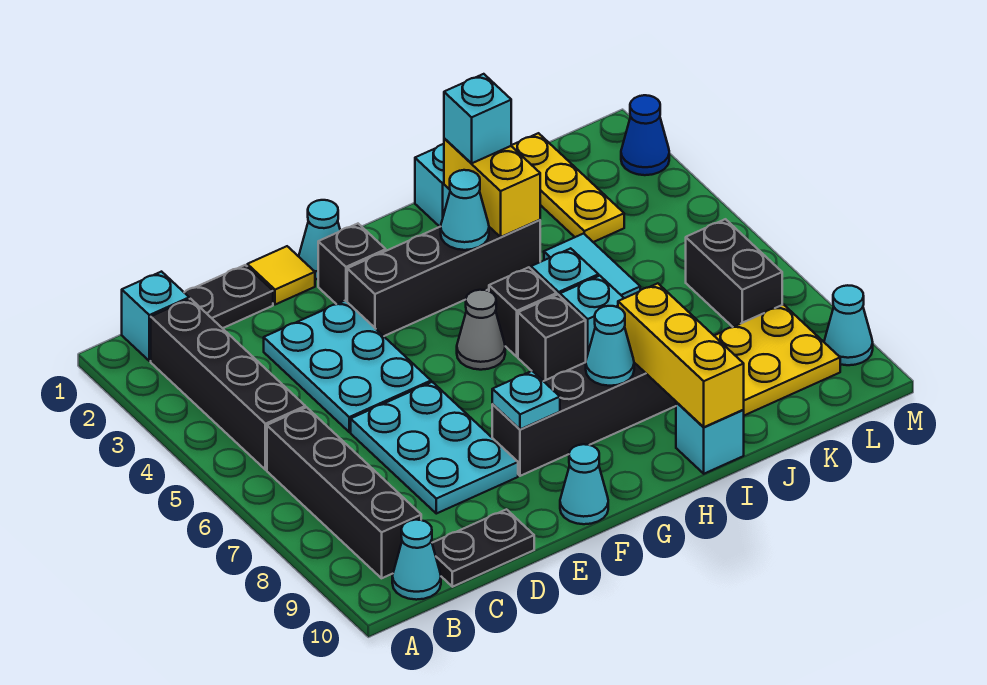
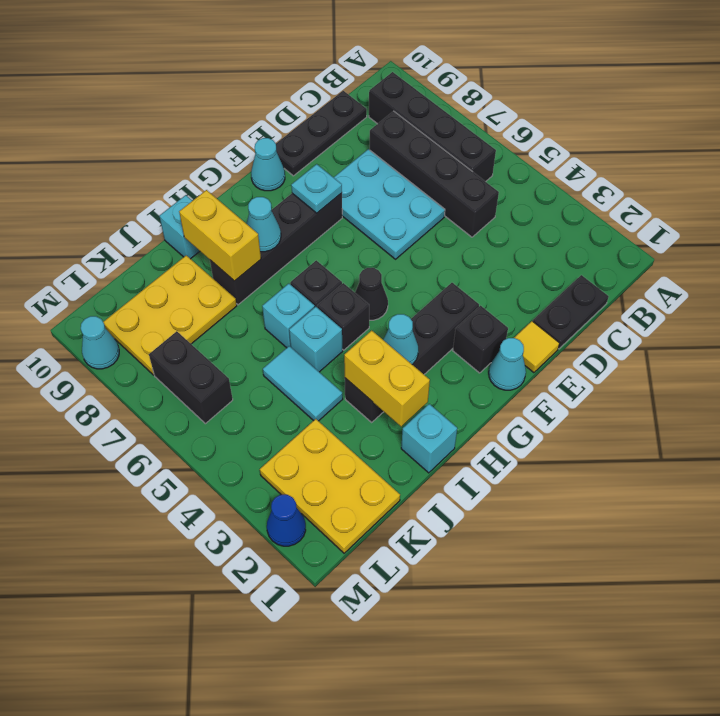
cyan brick B1 level 1 -> none
black brick B2:B5 level 1 -> black brick C5:C8 level 1
cyan cone B10 level 1 -> none
black plate C10:D10 level 1 -> black plate C10:E10 level 1
cyan plate D3:E5 level 1 -> none
grey cone G5 level 1 -> black cone G5 level 1
cyan brick I2 level 3 -> none
yellow brick I8:I10 level 2 -> yellow brick I8:I9 level 2
yellow plate K1:K3 level 1 -> yellow plate K1:L3 level 1

